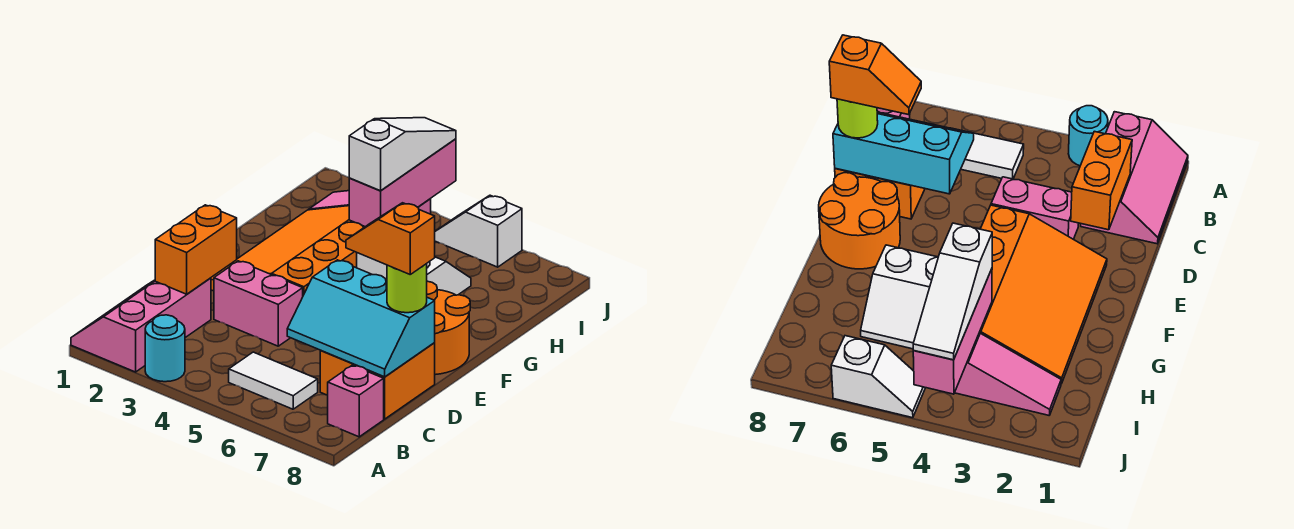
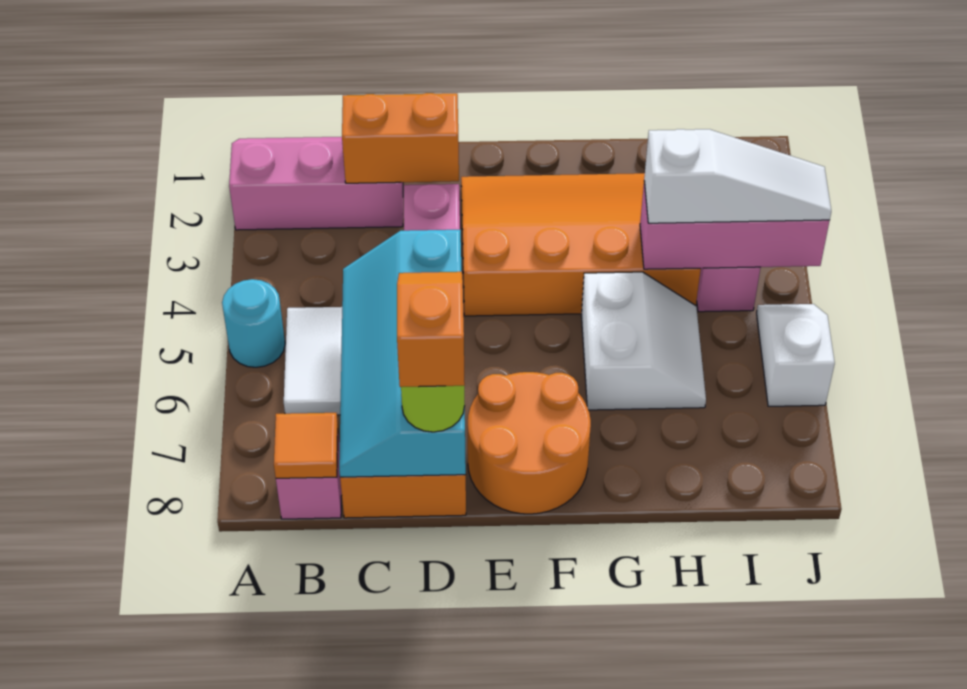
cyan round brick A3 level 1 -> cyan round brick A5 level 1
none -> orange tile B8 level 2
cyan slope C6:D8 level 2 top D -> cyan slope C5:D8 level 2 top D

